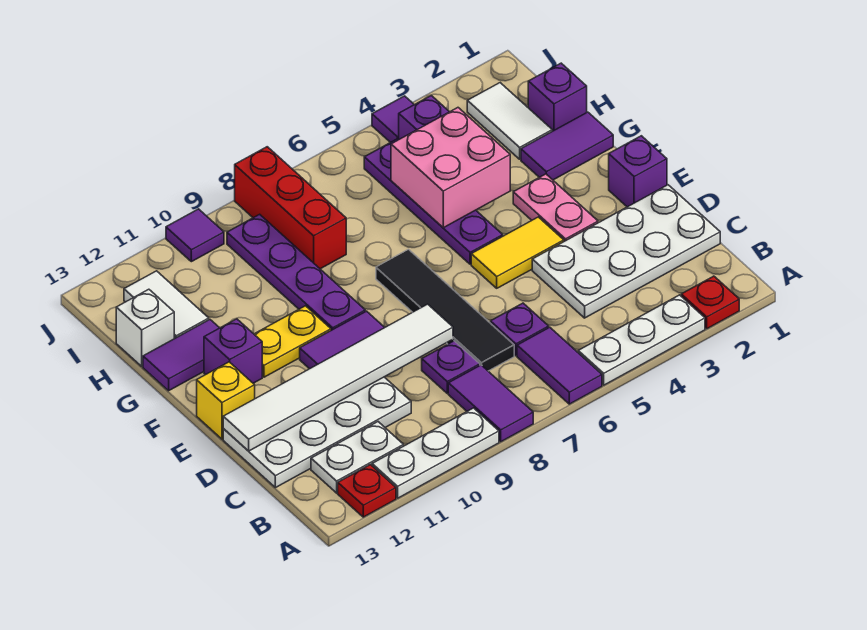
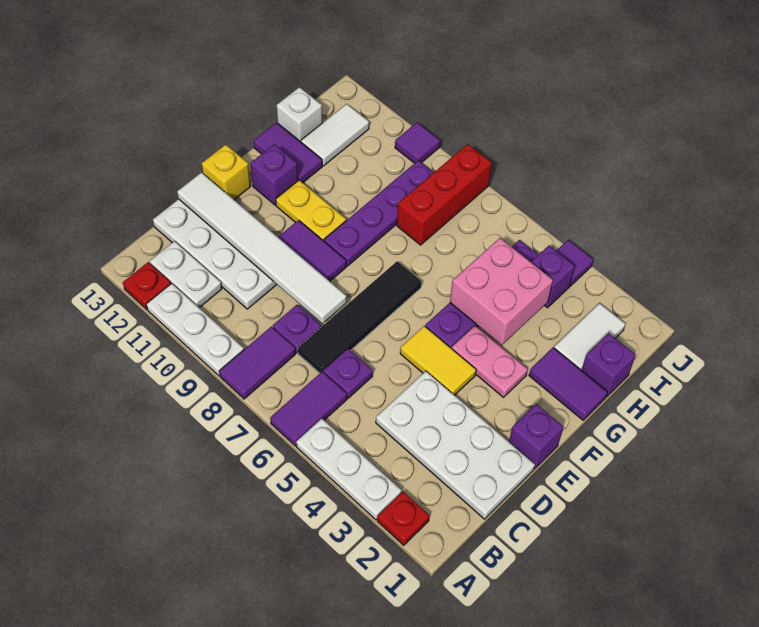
pink plate E3:F3 level 1 -> pink plate F3:F4 level 1

